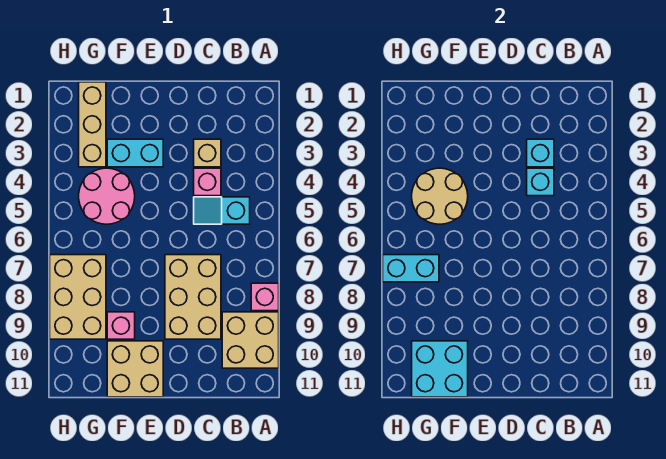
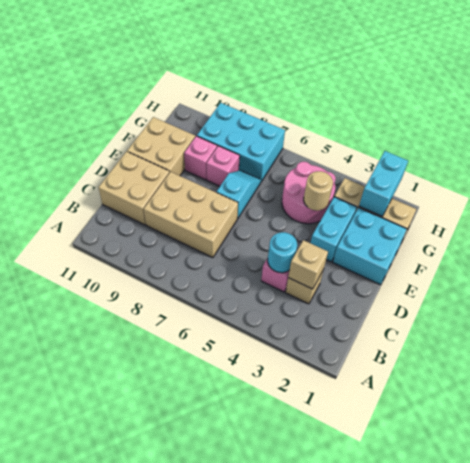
pink brick A8 level 1 -> pink brick F8 level 1
tan brick A9:B10 level 1 -> tan brick C10:D11 level 1
cyan slope B5:C5 level 1 top B -> cyan slope E7:F7 level 1 top E
cyan brick C3 level 2 -> tan brick C3 level 2
cyan brick C4 level 2 -> cyan round brick C4 level 2
tan round brick F4:G5 level 2 -> tan round brick F4 level 2
cyan brick F10:G11 level 2 -> cyan brick E1:F2 level 1
tan brick G7:H9 level 1 -> cyan brick G7:H9 level 1
cyan brick G7:H7 level 2 -> cyan brick G2:H2 level 2

